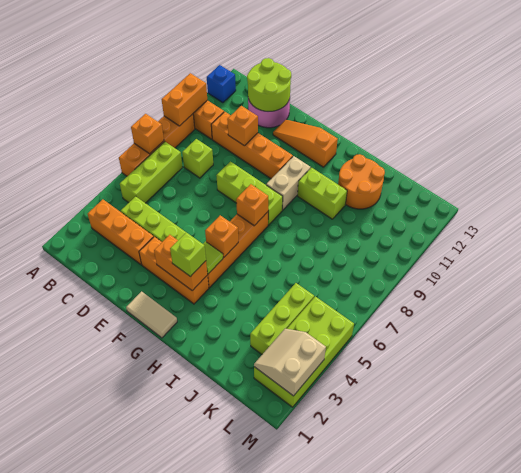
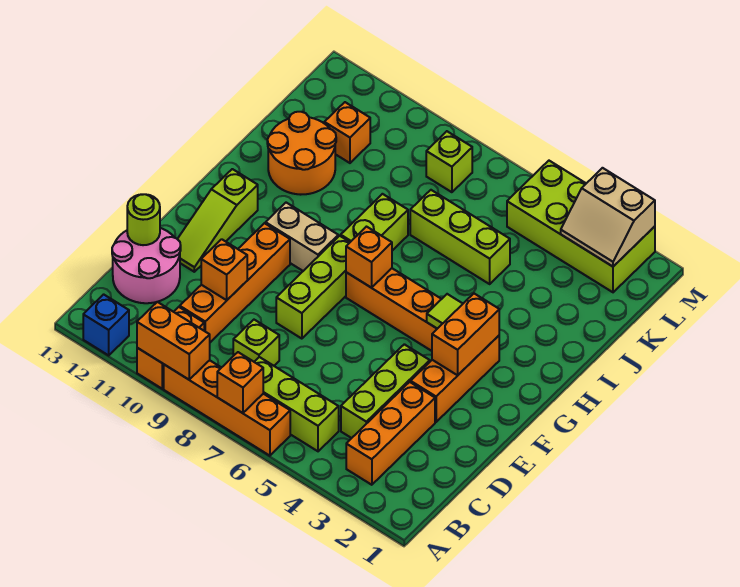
lime round brick C12:D13 level 2 -> lime round brick D13 level 2
orange slope E12:G12 level 1 top G -> lime slope E12:G12 level 1 top G
tan tile F1:G1 level 1 -> none
lime brick G3 level 3 -> lime brick L8 level 1
orange brick G5 level 2 -> orange brick K11 level 1
lime brick H10:I10 level 1 -> lime brick H8:I8 level 1
lime brick K3:K5 level 1 -> lime brick J5:J7 level 1

